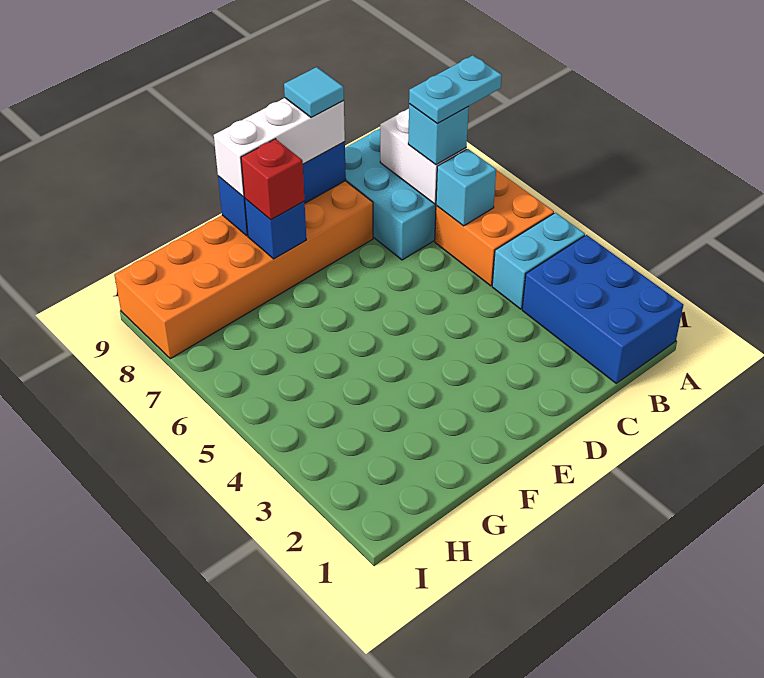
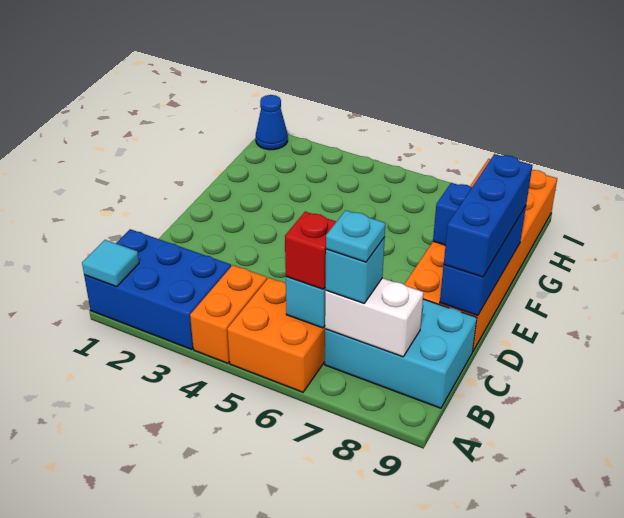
cyan brick A4:B4 level 1 -> orange brick A4:B4 level 1
cyan plate A7:B7 level 4 -> cyan plate B7 level 4
white brick D9:F9 level 3 -> blue brick D9:F9 level 3
cyan tile D9 level 4 -> cyan tile A1 level 2
red brick F8 level 3 -> red brick B6 level 3
none -> blue cone I1 level 1

